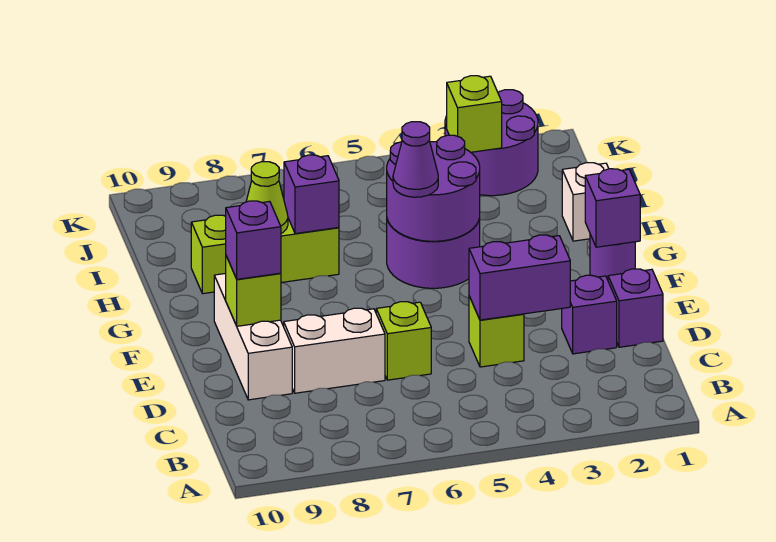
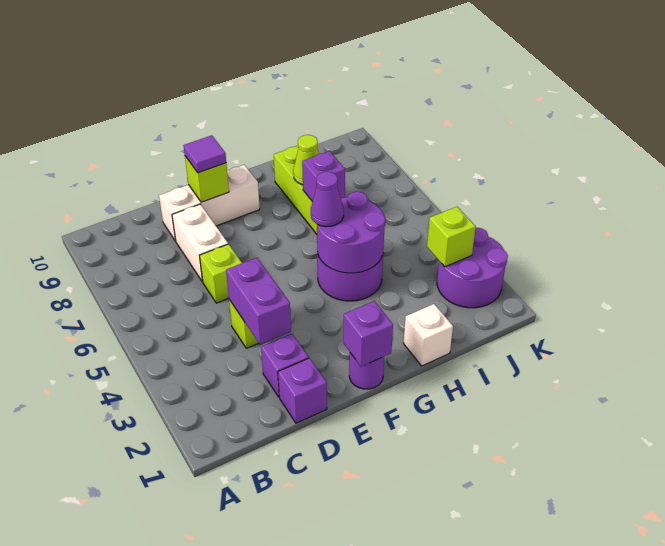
purple brick E9 level 3 -> purple tile E9 level 3

